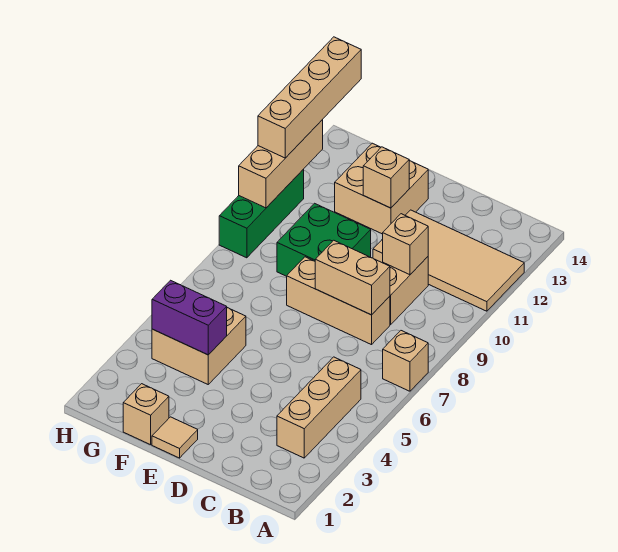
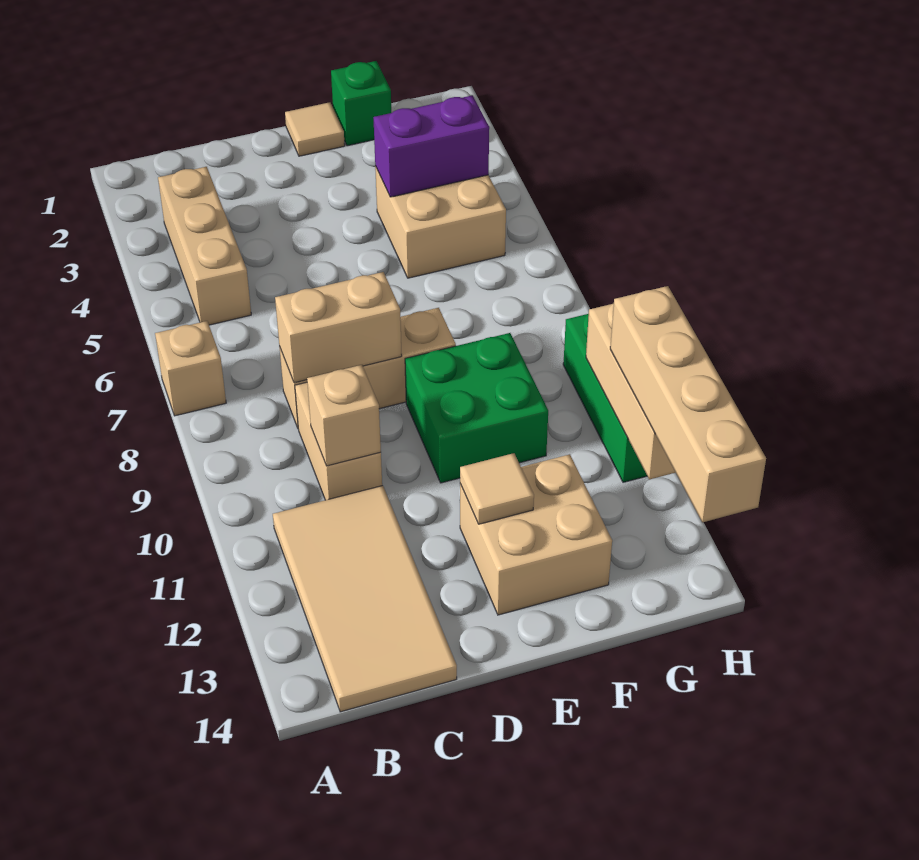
tan tile A11:D12 level 1 -> tan tile B11:C14 level 1
tan brick E12 level 2 -> tan tile E12 level 2
tan brick F1 level 1 -> green brick F1 level 1

